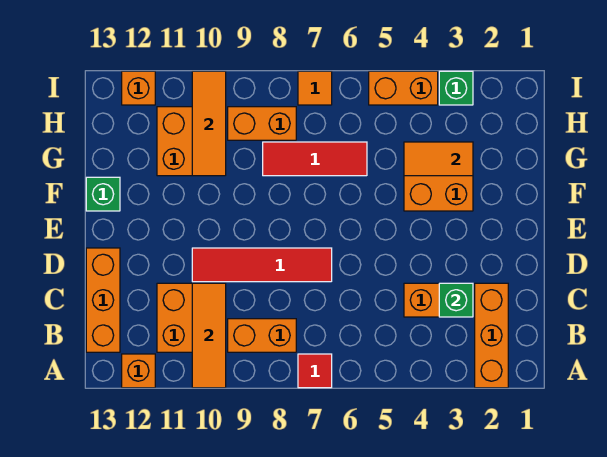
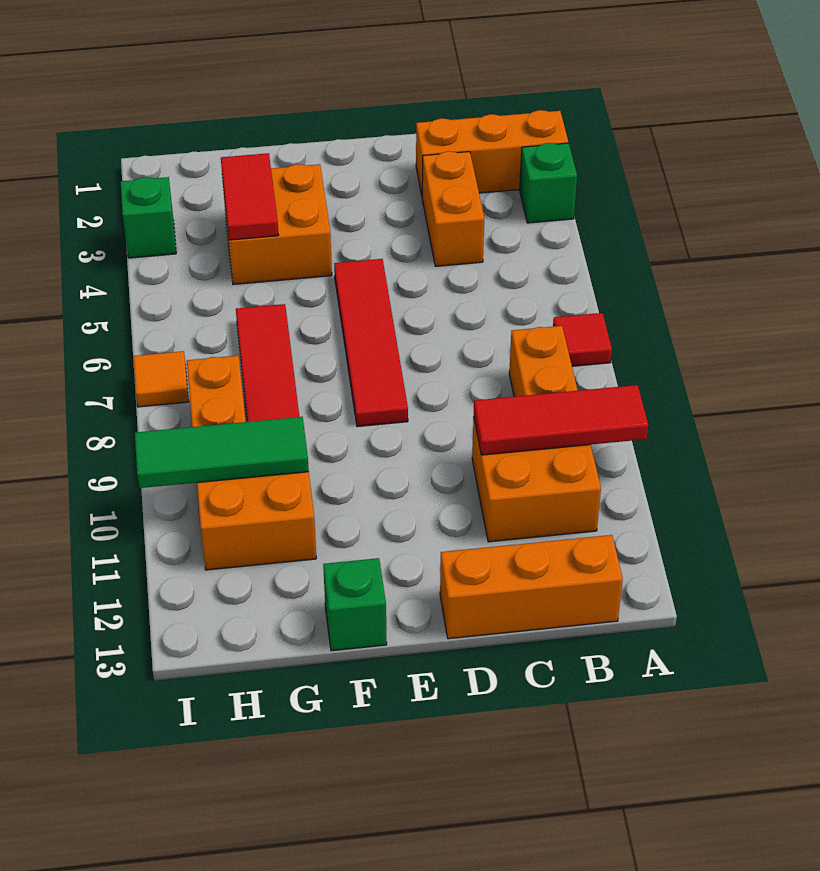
orange tile A10:C10 level 2 -> red tile A10:C10 level 2
orange brick A12 level 1 -> none
green brick C3 level 2 -> green brick A3 level 1
red tile D7:D10 level 1 -> red tile E5:E8 level 1
orange tile G3:G4 level 2 -> red tile G3:G4 level 2
orange tile G10:I10 level 2 -> green tile G10:I10 level 2
orange brick I4:I5 level 1 -> none
orange brick I12 level 1 -> none

